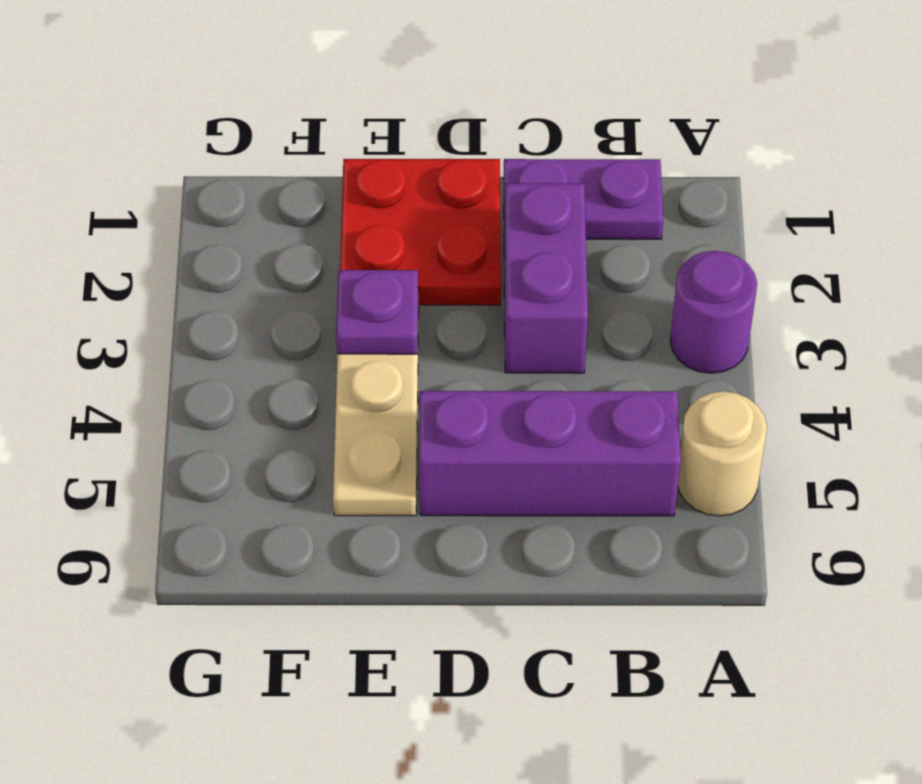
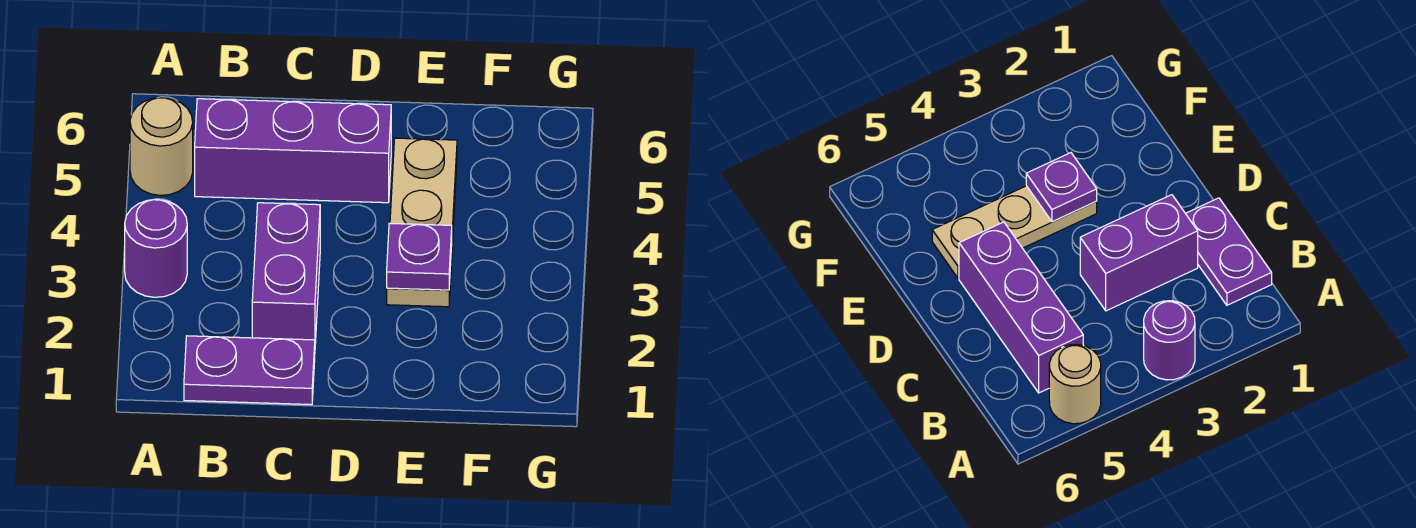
red plate D1:E2 level 1 -> none

